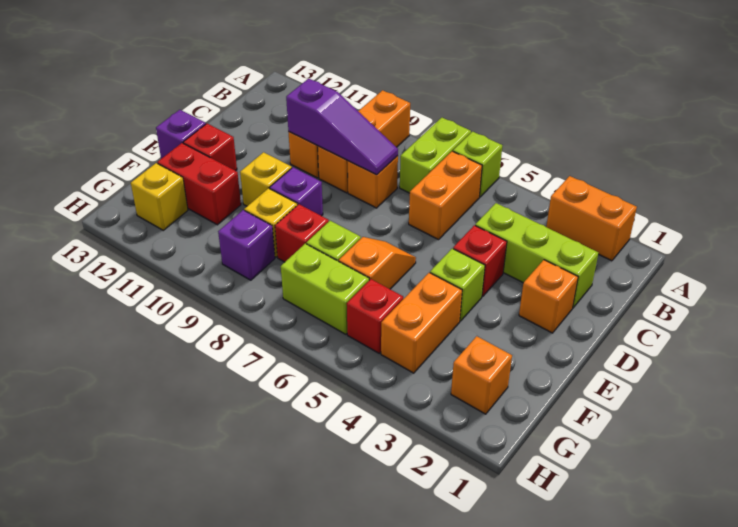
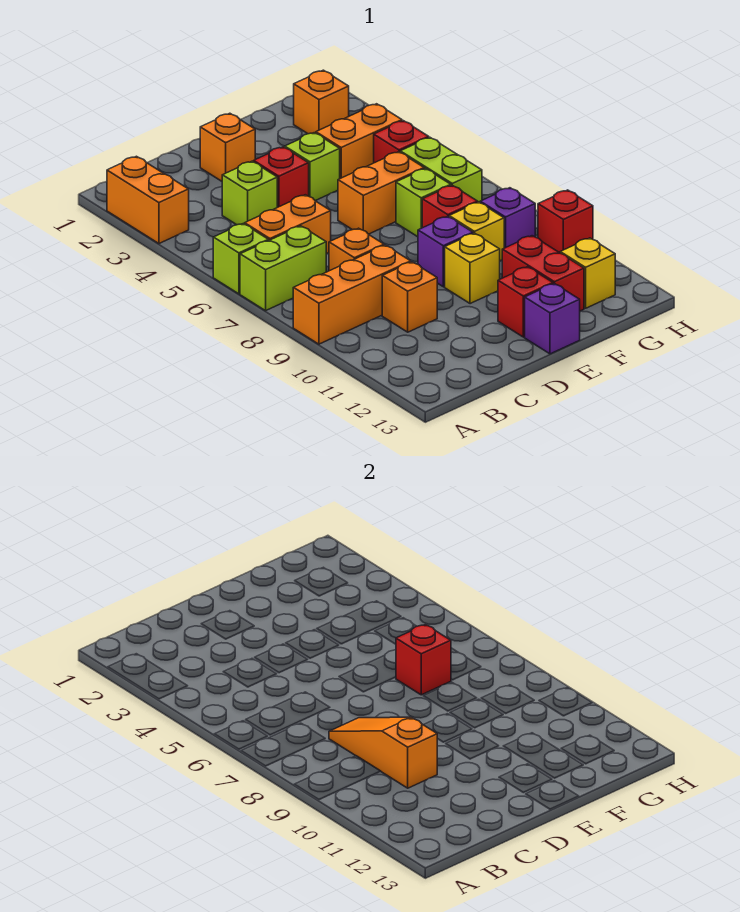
lime brick C2:C4 level 1 -> lime brick C4 level 1
purple slope C8:C10 level 2 top 10 -> orange slope C8:C10 level 2 top 10
orange slope E6:F6 level 1 top F -> orange brick E6:F6 level 1
none -> red brick F7 level 2
none -> red brick H10 level 1

